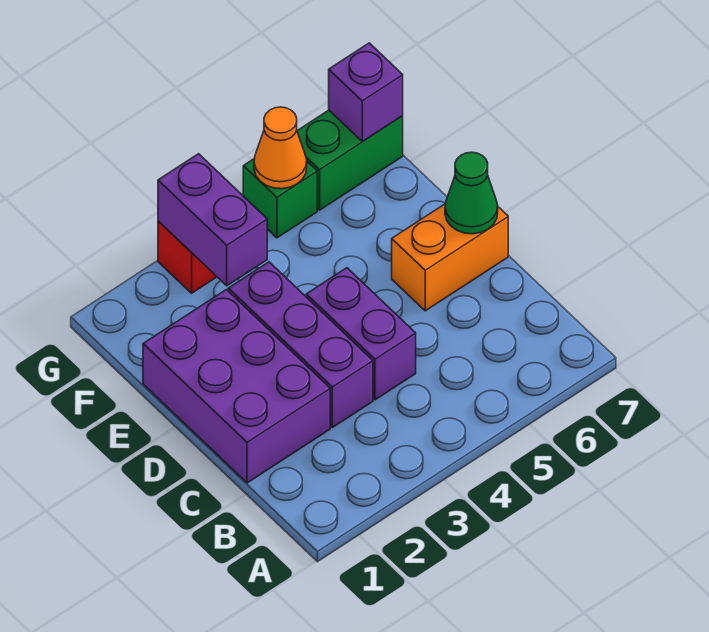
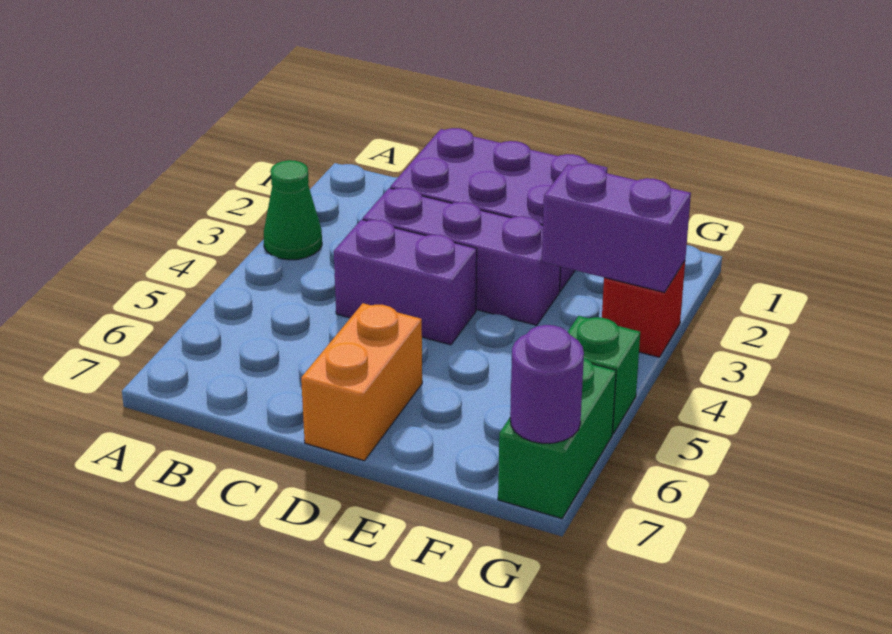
green cone D7 level 2 -> green cone A3 level 1
orange cone G5 level 2 -> none
purple brick G7 level 2 -> purple round brick G7 level 2

